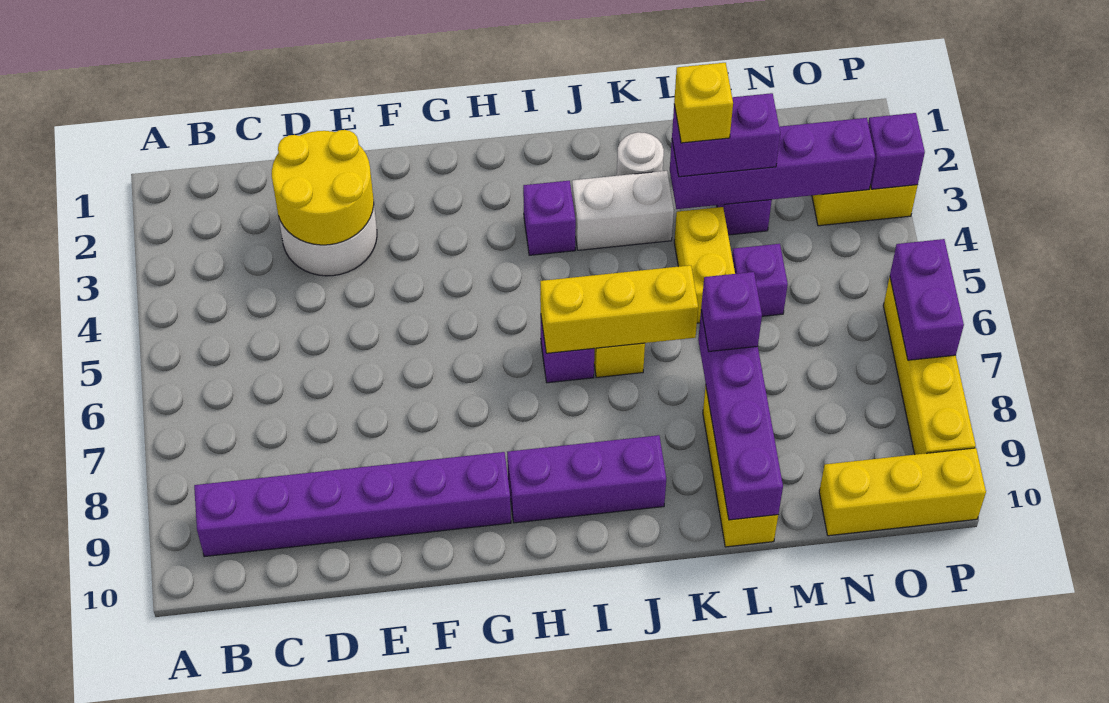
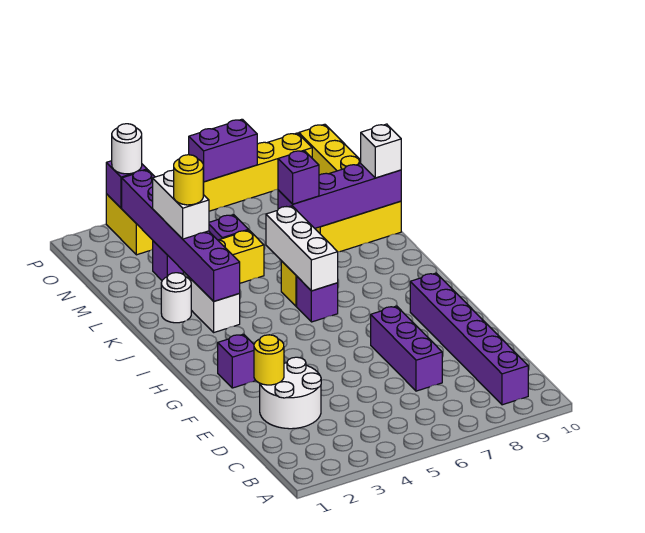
yellow round brick D2:E3 level 2 -> yellow round brick E2 level 2
purple brick H9:J9 level 1 -> purple brick D7:F7 level 1
purple brick I3 level 1 -> purple brick G2 level 1
yellow brick I6:K6 level 2 -> white brick I6:K6 level 2
purple brick L3:O3 level 2 -> purple brick J3:O3 level 2
purple brick L3:M3 level 3 -> white brick L3:M3 level 3
yellow brick L3 level 4 -> yellow round brick L3 level 4
none -> white brick L10 level 3
none -> white round brick P3 level 3

